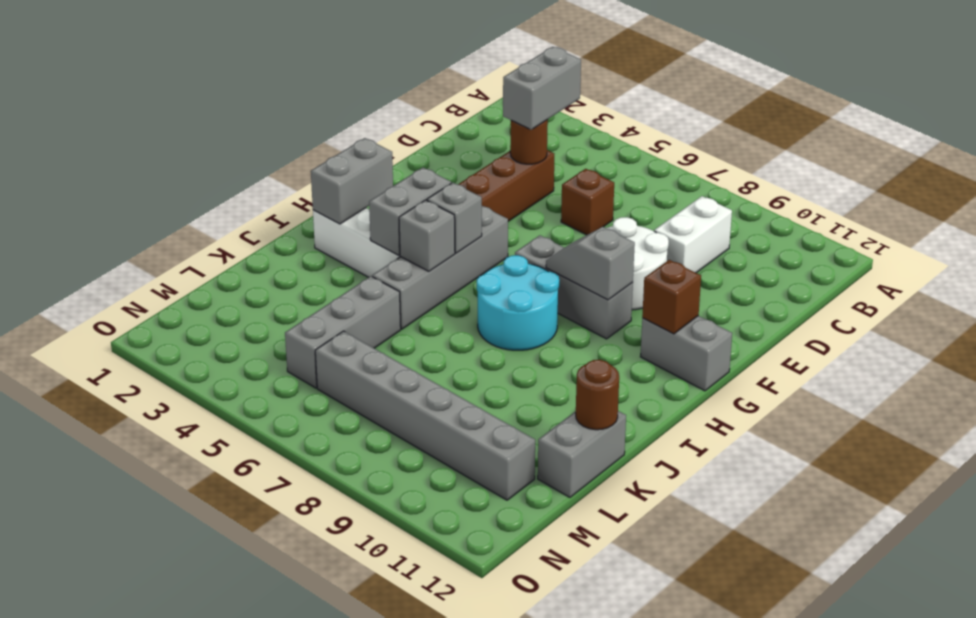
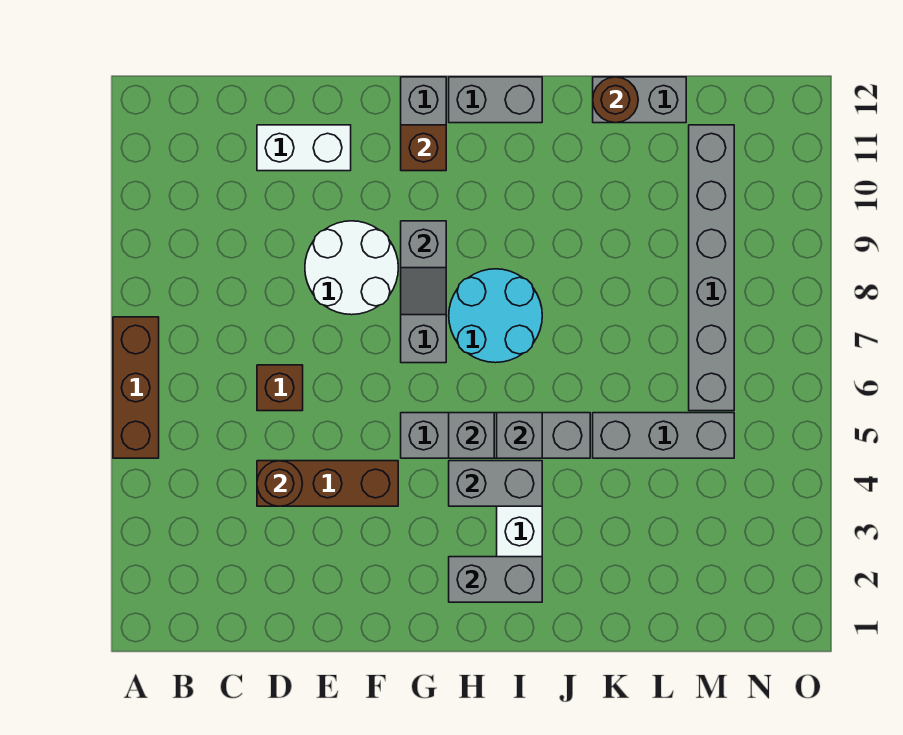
none -> brown brick A5:A7 level 1
grey brick C4:D4 level 3 -> grey brick H12:I12 level 1
white brick C9:D9 level 1 -> white brick D11:E11 level 1

